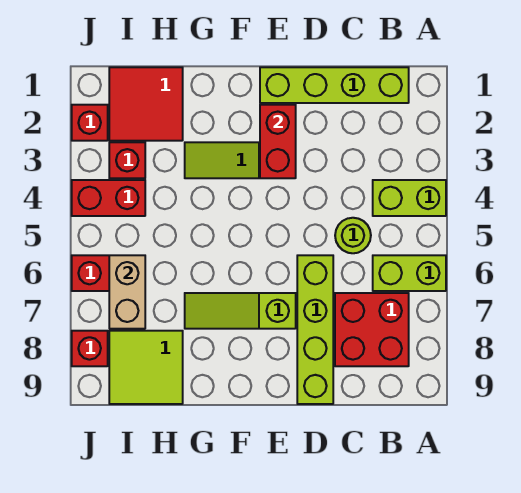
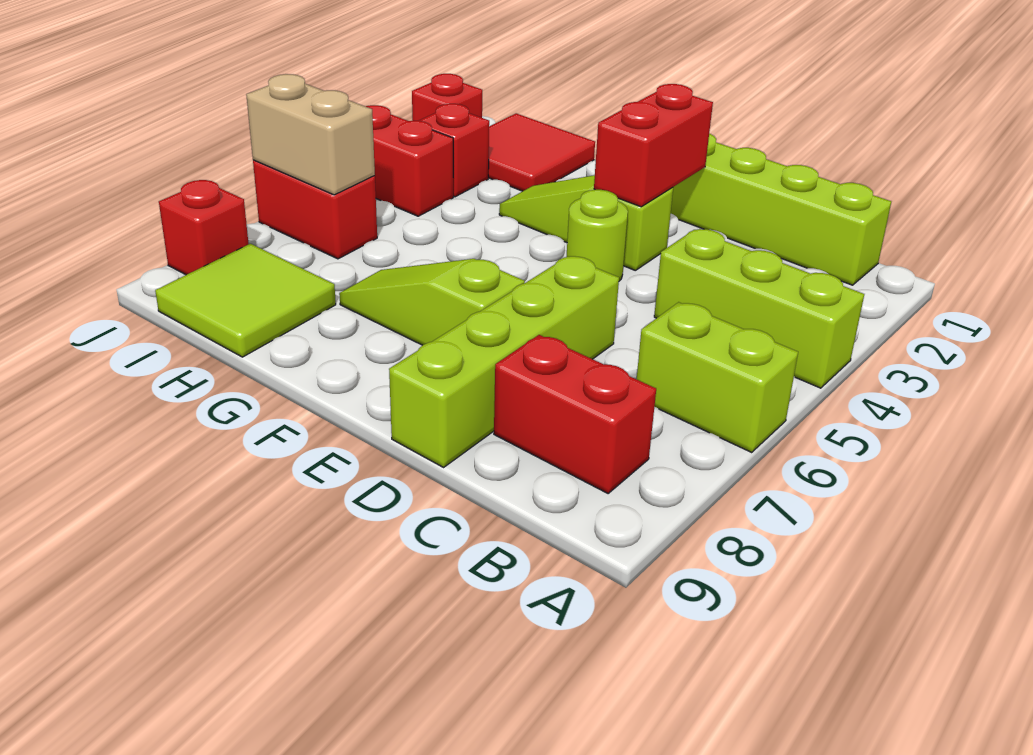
lime brick A4:B4 level 1 -> lime brick A4:C4 level 1
red brick B7:C8 level 1 -> red brick B8:C8 level 1
lime round brick C5 level 1 -> lime round brick E4 level 1
tan brick I6:I7 level 2 -> tan brick I6:J6 level 2

